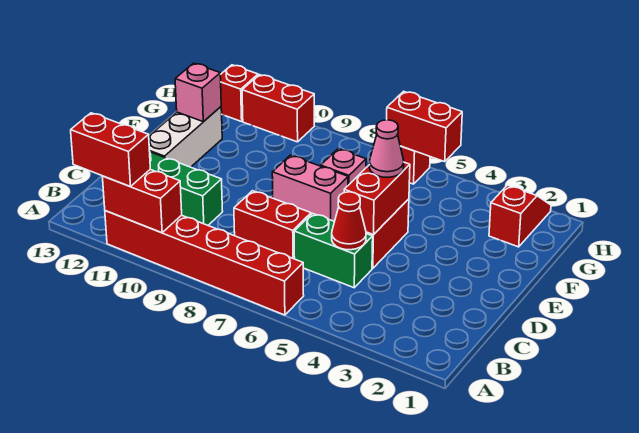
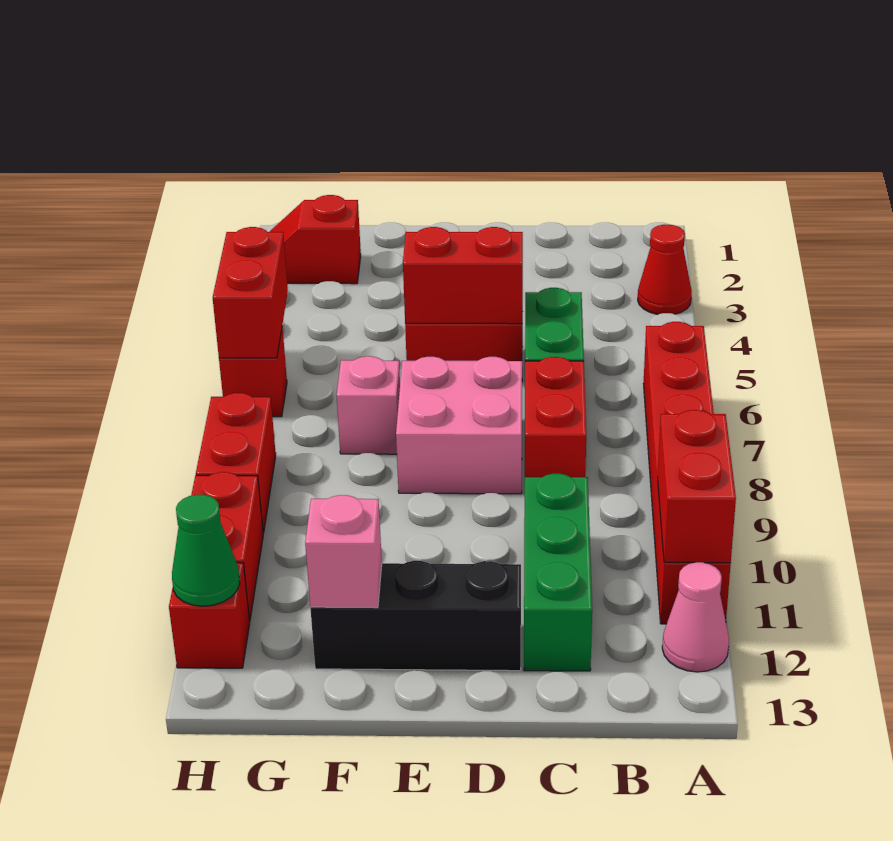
red brick A11:A12 level 3 -> red brick H8:H9 level 1
red cone C5 level 2 -> red cone A3 level 1
white brick D12:F12 level 1 -> black brick D12:F12 level 1
pink cone E5 level 3 -> pink cone A12 level 1
pink brick E7:E8 level 1 -> pink brick D7:E8 level 1
none -> green cone H12 level 2

